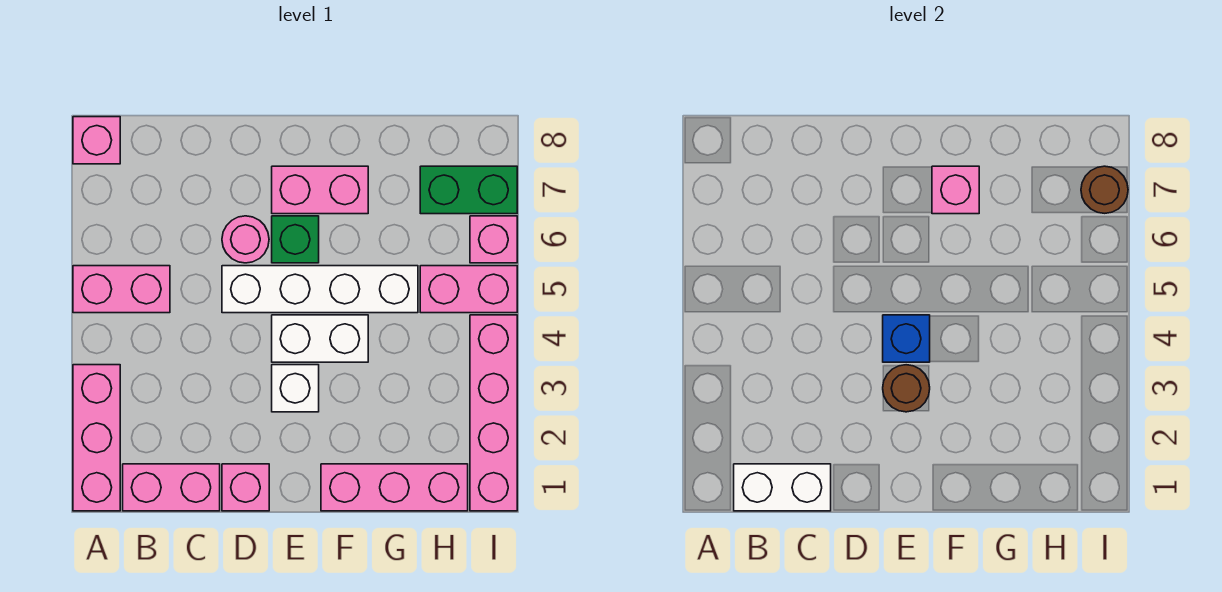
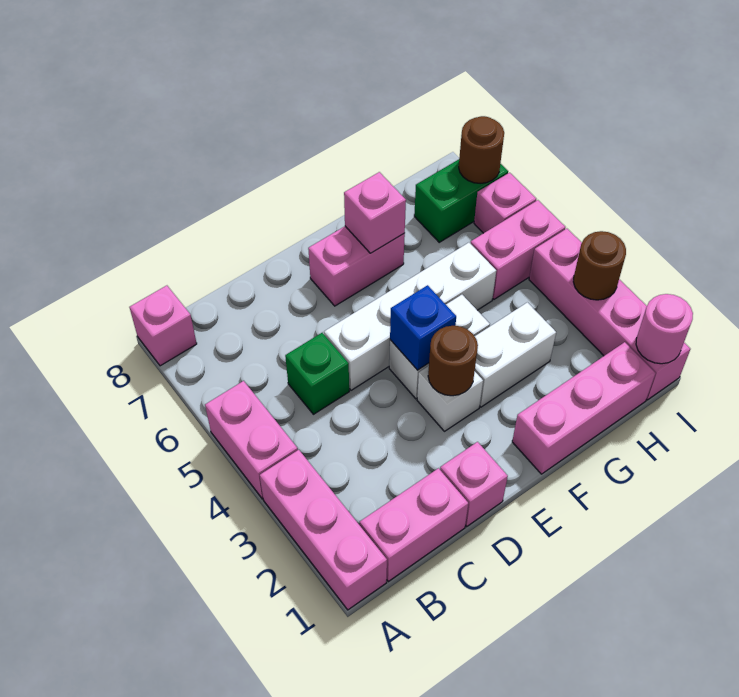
pink brick A5:B5 level 1 -> pink brick A4:A5 level 1
white brick B1:C1 level 2 -> white brick F3:G3 level 1
pink round brick D6 level 1 -> pink round brick I1 level 2
green brick E6 level 1 -> green brick C5 level 1
none -> brown round brick I3 level 2

